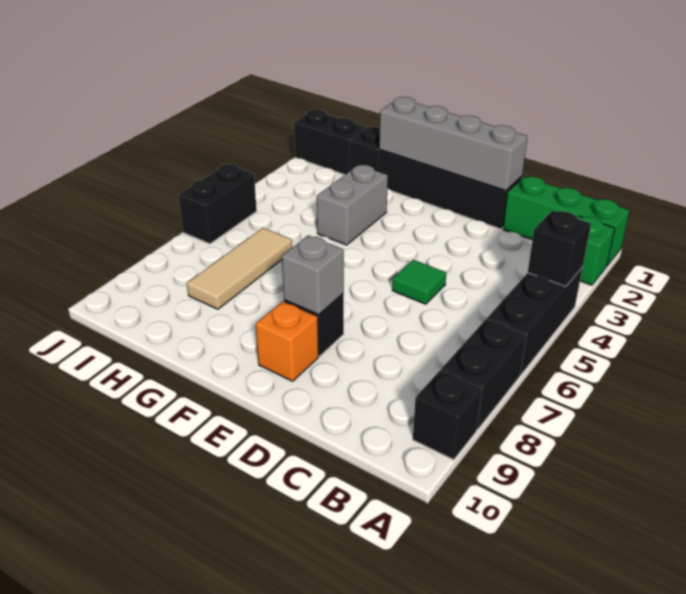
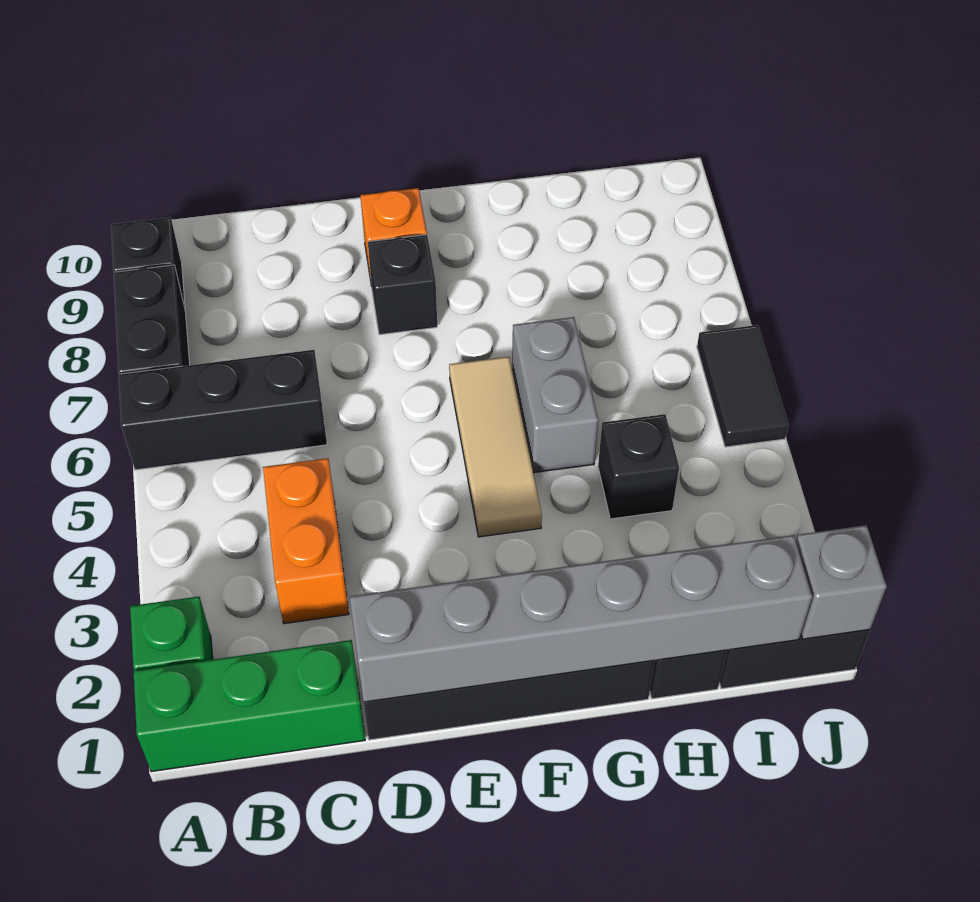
black brick A4:A6 level 1 -> black brick A6:C6 level 1
black brick A4 level 2 -> black brick H4 level 1
none -> orange brick C3:C4 level 1
grey brick D1:G1 level 2 -> grey brick D1:I1 level 2
green tile D5 level 1 -> none
grey brick E8 level 2 -> grey brick J1 level 2
grey brick G3:G4 level 1 -> grey brick G5:G6 level 1
tan tile H6:H8 level 1 -> tan tile F4:F6 level 1
black brick J5:J6 level 1 -> black tile J5:J6 level 1

